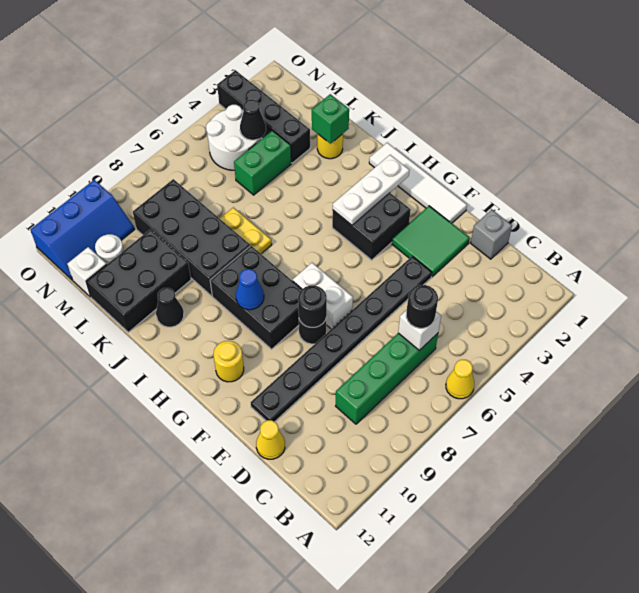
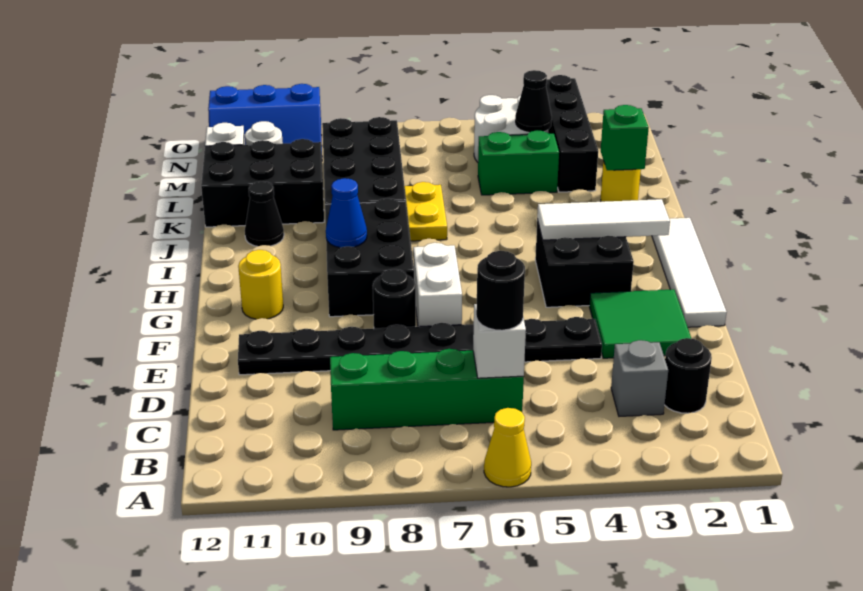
grey brick D1 level 1 -> grey brick C3 level 1
yellow cone D12 level 1 -> none
black round brick F8 level 2 -> black round brick C2 level 1
white plate H2:H4 level 2 -> white tile H2:H4 level 2

